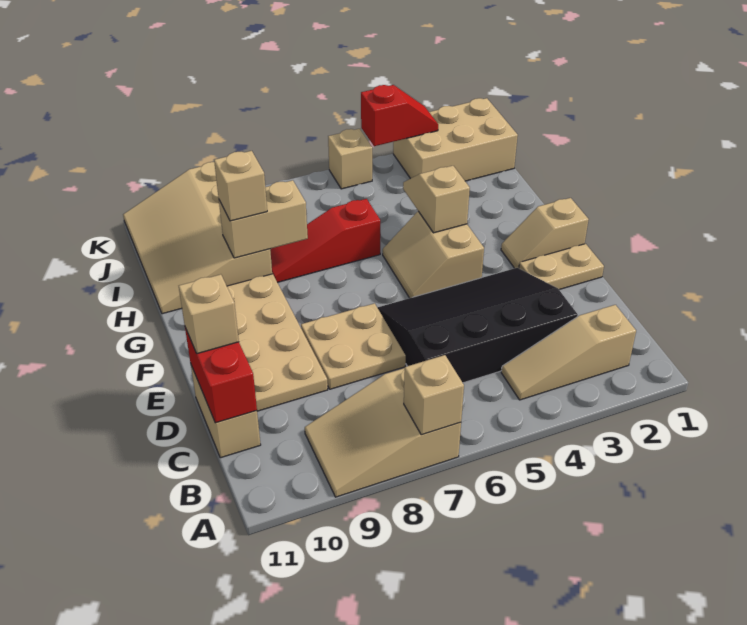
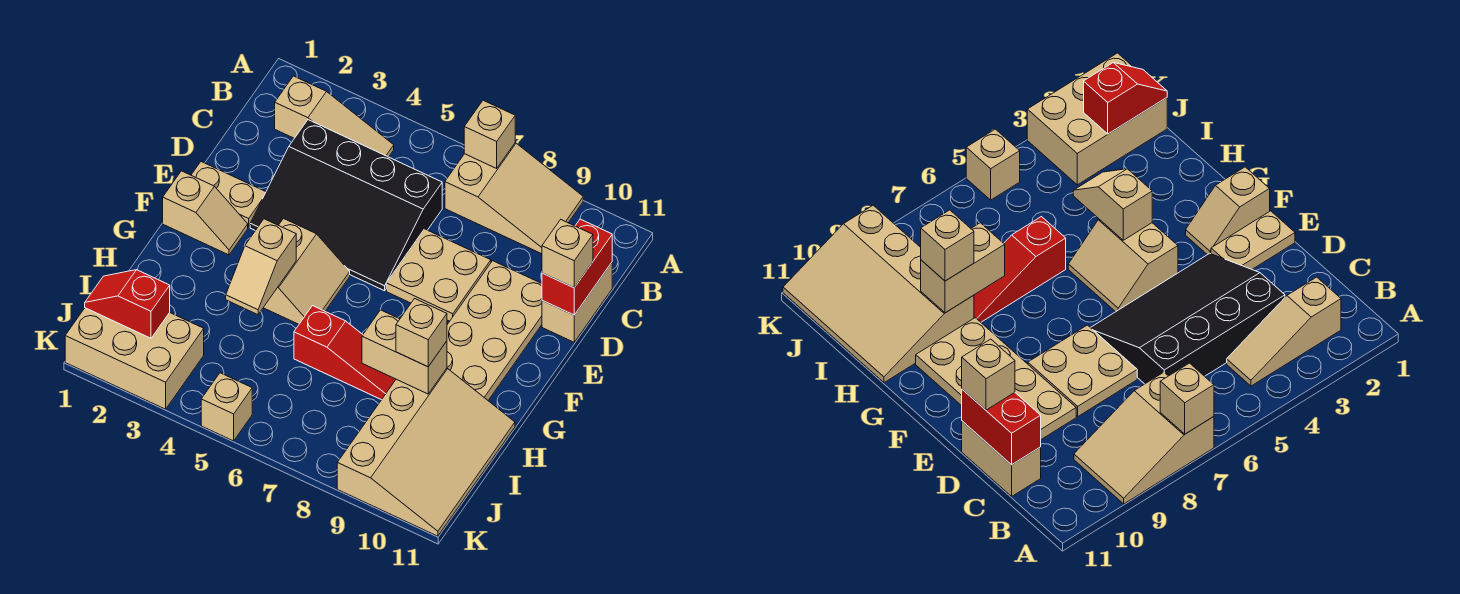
red slope K3:K4 level 2 top 4 -> red slope J1:J2 level 2 top 2

